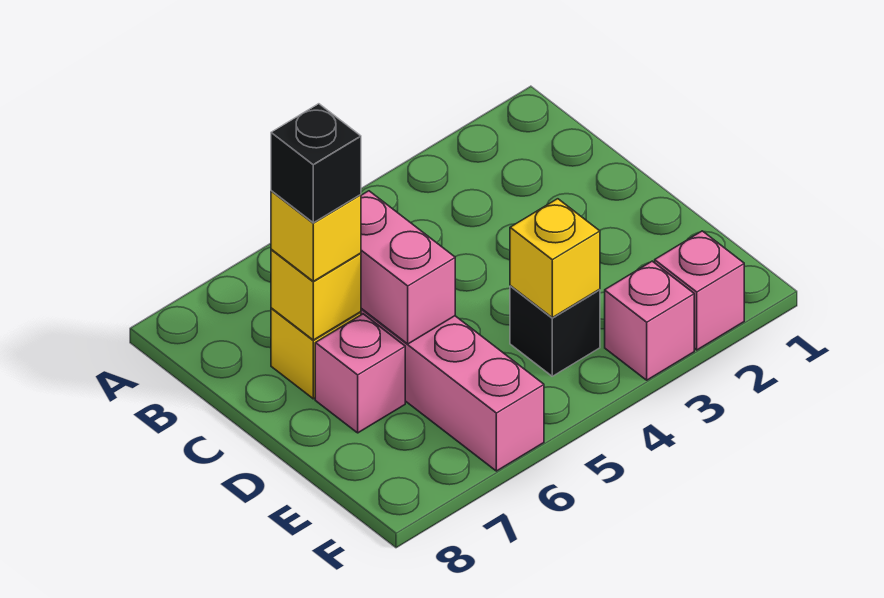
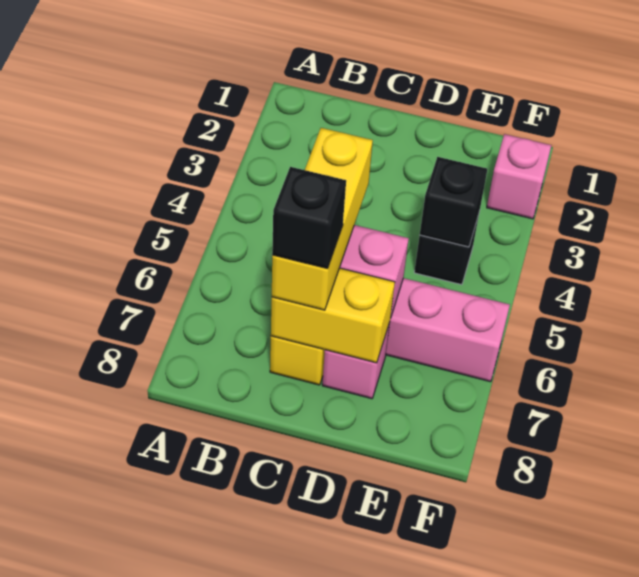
yellow brick C7 level 2 -> yellow brick C7:D7 level 2
yellow brick C7 level 3 -> yellow brick C5:C7 level 3
yellow brick E4 level 2 -> black brick E4 level 2
pink brick F3 level 1 -> none

